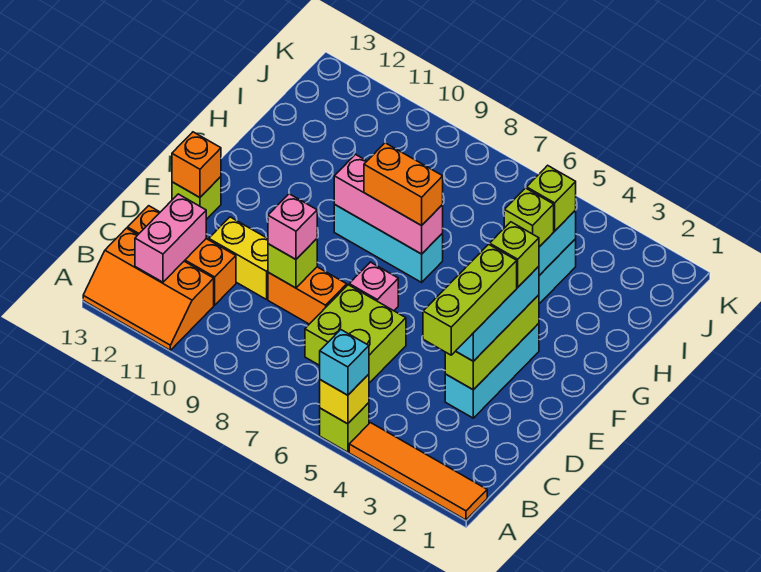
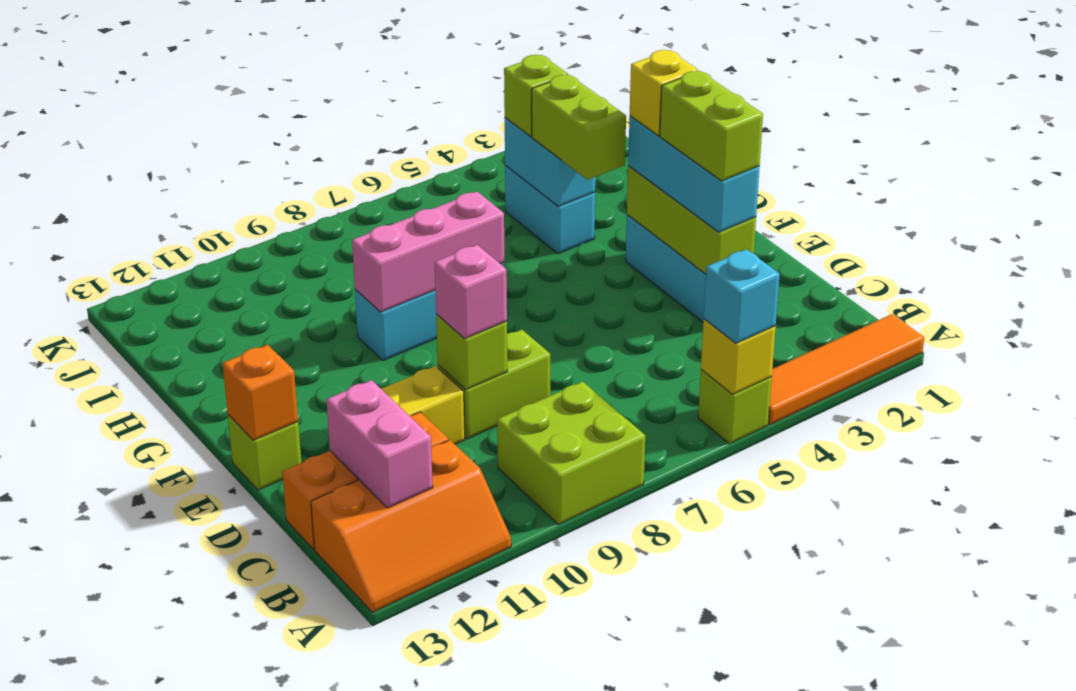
lime brick C3:E3 level 4 -> lime brick D3:E3 level 4
lime brick C6:D7 level 1 -> lime brick A8:B9 level 1
orange brick D8:D9 level 1 -> lime brick D8:D9 level 1
pink brick E7 level 1 -> none
lime brick F3 level 4 -> yellow brick F3 level 4
orange brick G7:G8 level 3 -> none
lime brick H4 level 3 -> lime brick G4:H4 level 3

